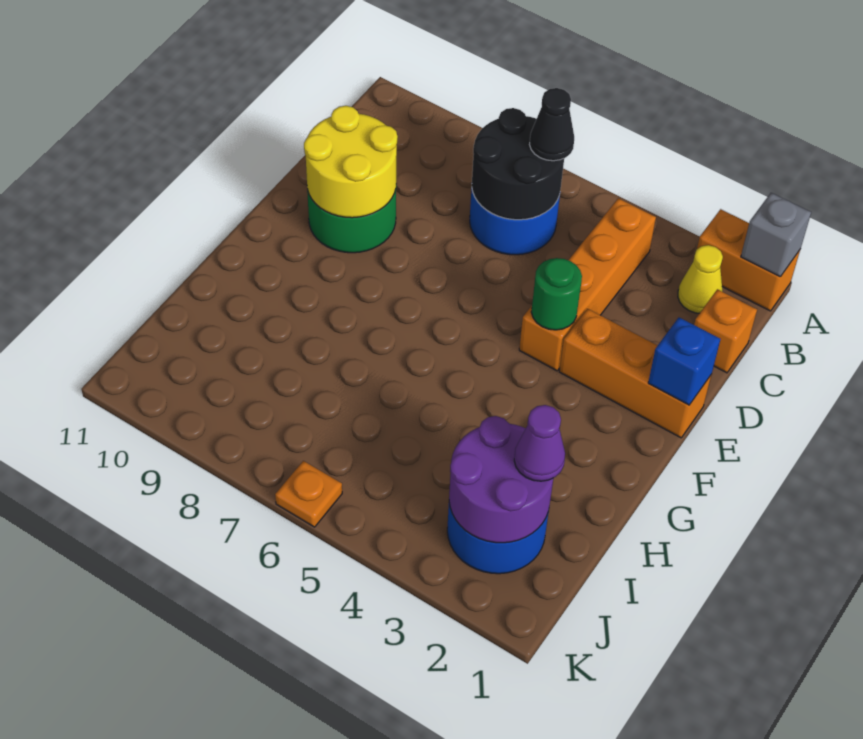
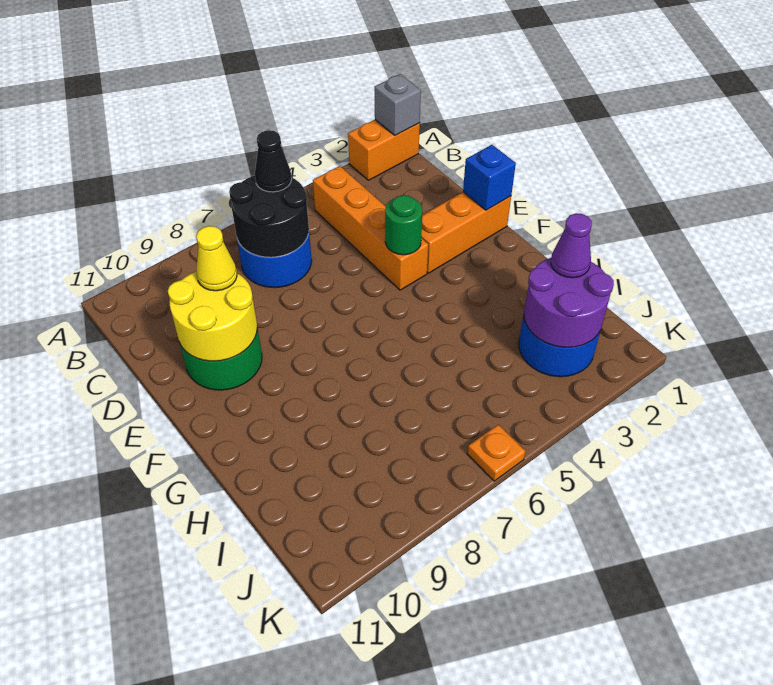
yellow cone B2 level 1 -> yellow cone D9 level 3
orange brick C1 level 1 -> none

